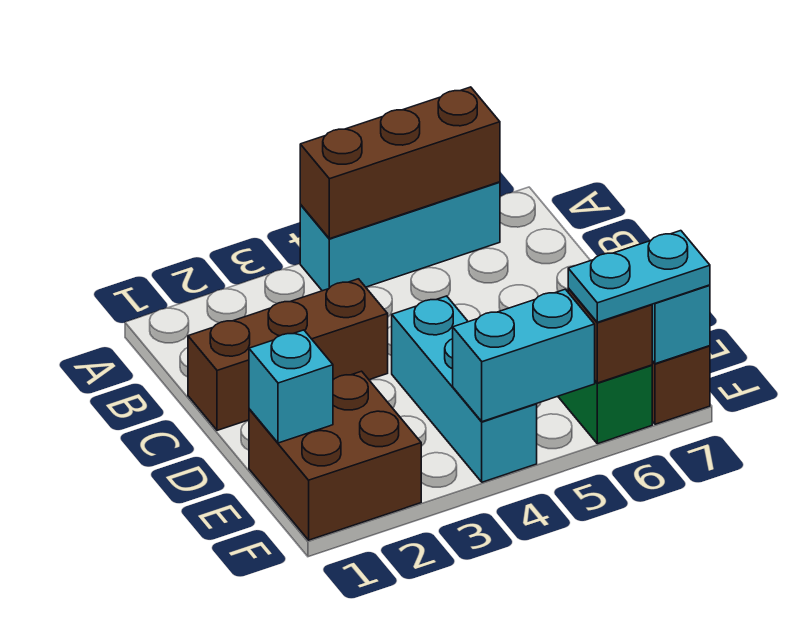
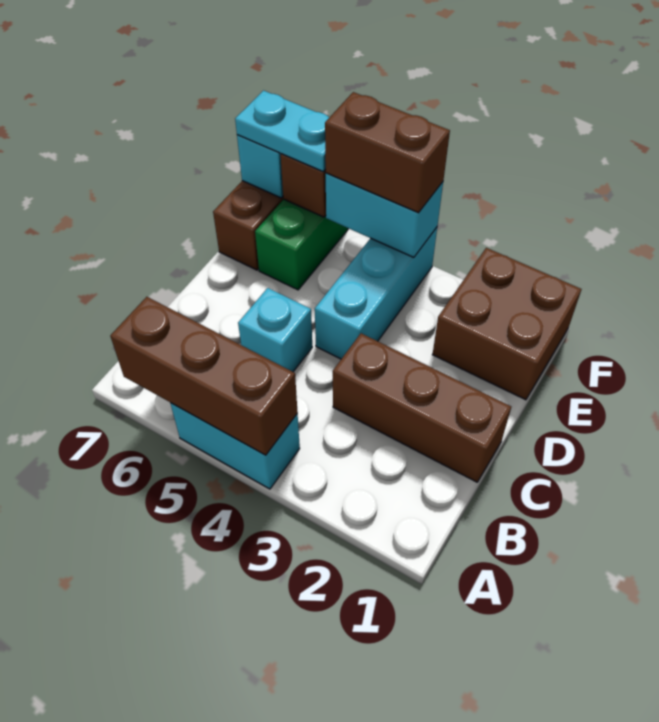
cyan brick A4:A6 level 1 -> cyan brick A4:A5 level 1
cyan brick E1 level 2 -> cyan brick C5 level 1
none -> brown brick F4:F5 level 3

